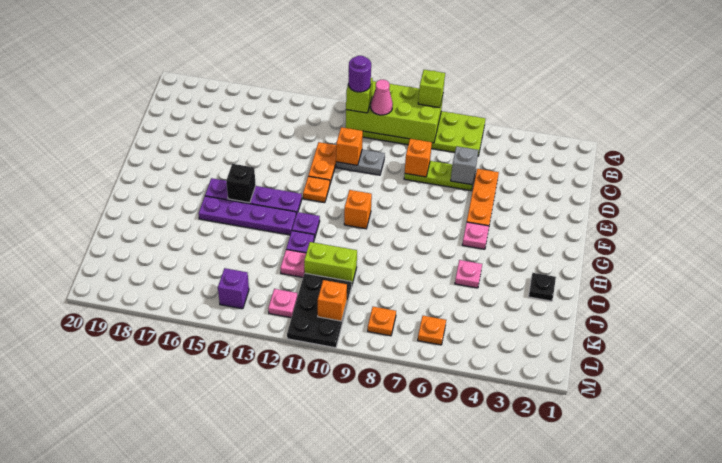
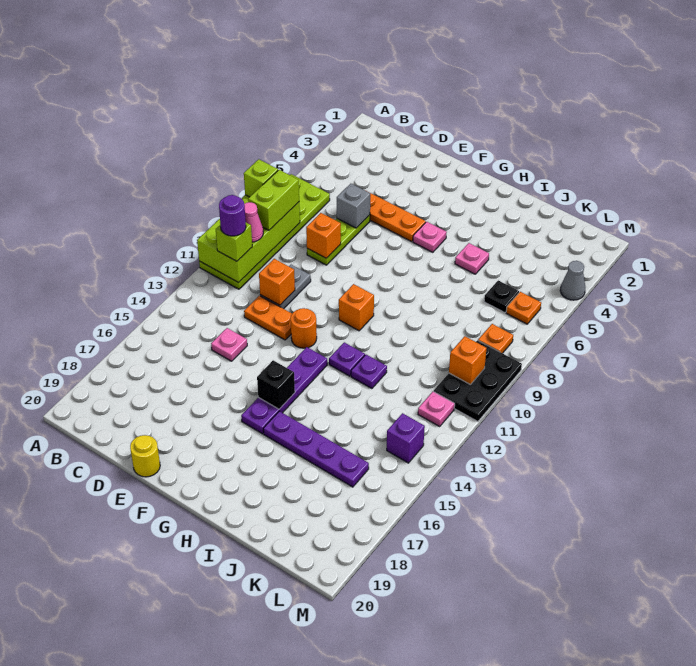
none -> yellow round brick E20 level 1
orange plate F12 level 1 -> orange round brick F12 level 1
purple plate H13:H16 level 1 -> purple plate H16:K16 level 1
black plate I2 level 1 -> black plate K6 level 1
lime brick J10:J11 level 1 -> lime brick B8:B9 level 3
pink plate J12 level 1 -> pink plate D14 level 1
black plate K10:M11 level 1 -> black plate L9:M11 level 1
none -> grey cone M4 level 1

